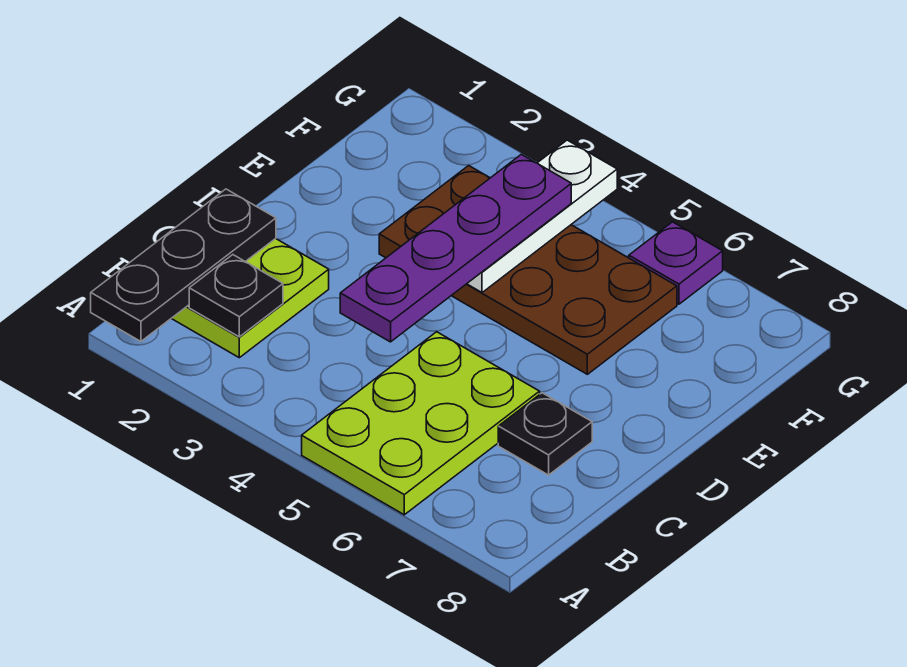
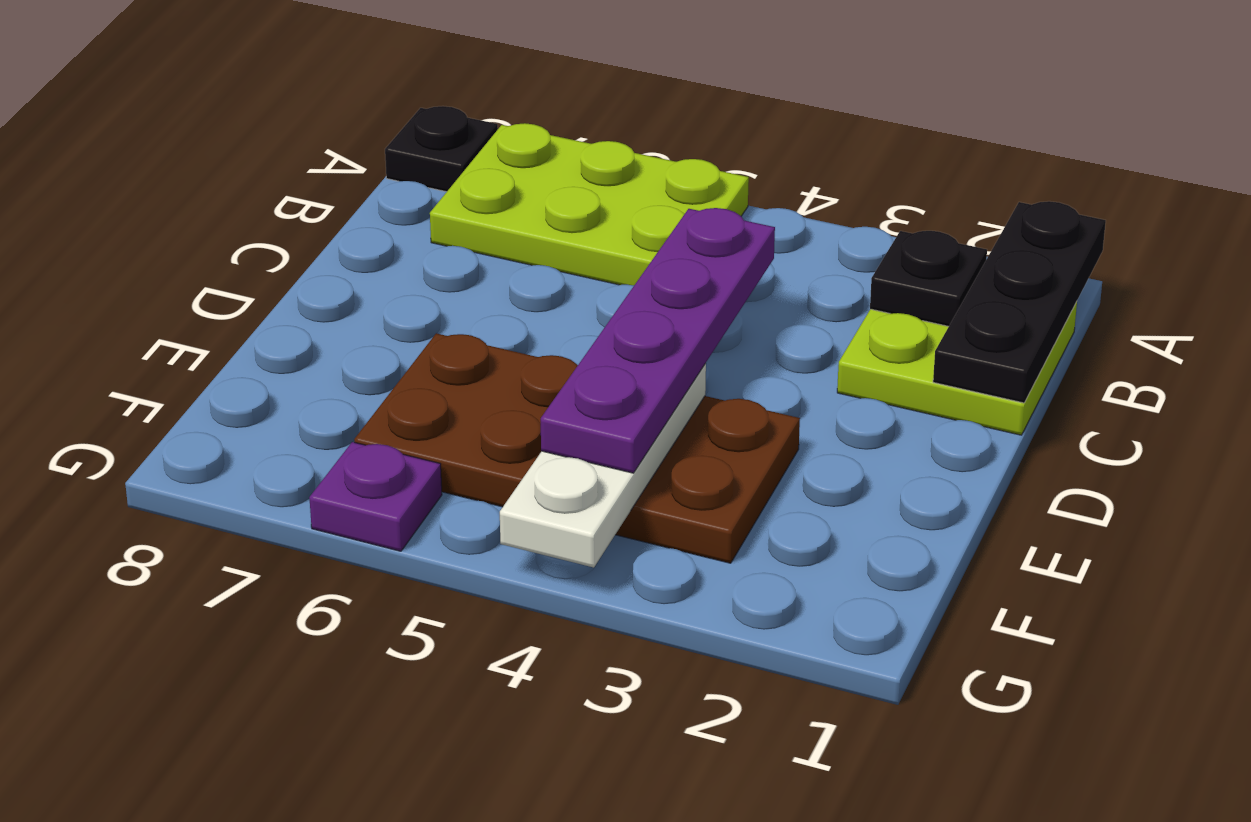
lime plate A5:C6 level 1 -> lime plate A5:B7 level 1
black plate C7 level 1 -> black plate A8 level 1

